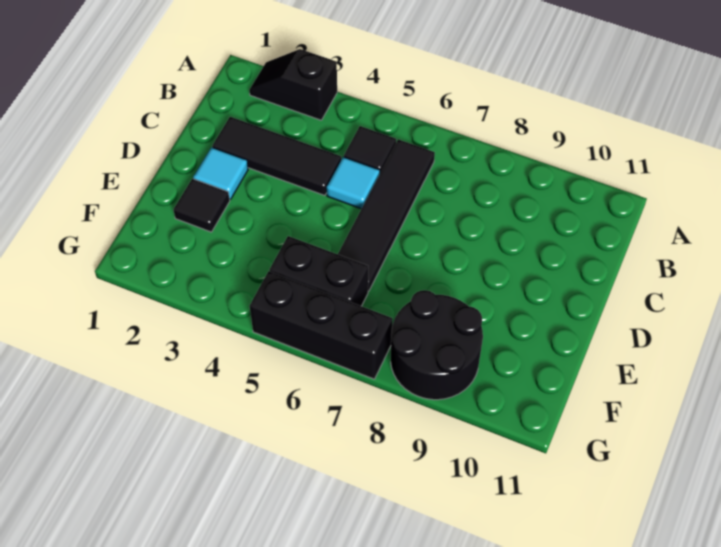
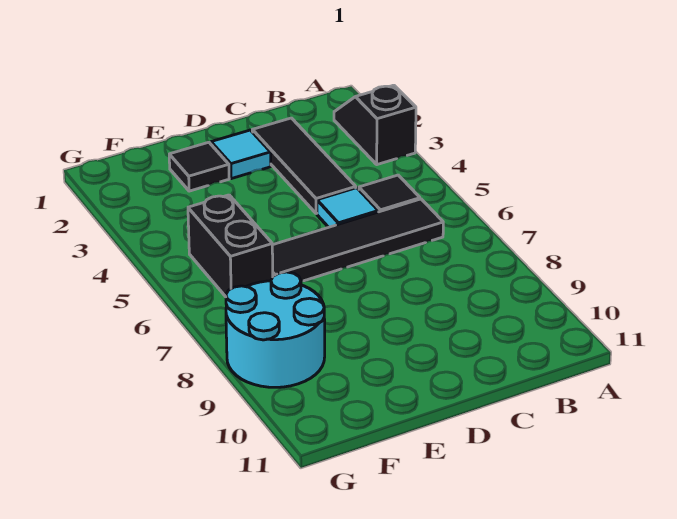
black round brick F8:G9 level 1 -> cyan round brick F8:G9 level 1
black brick G5:G7 level 1 -> none

